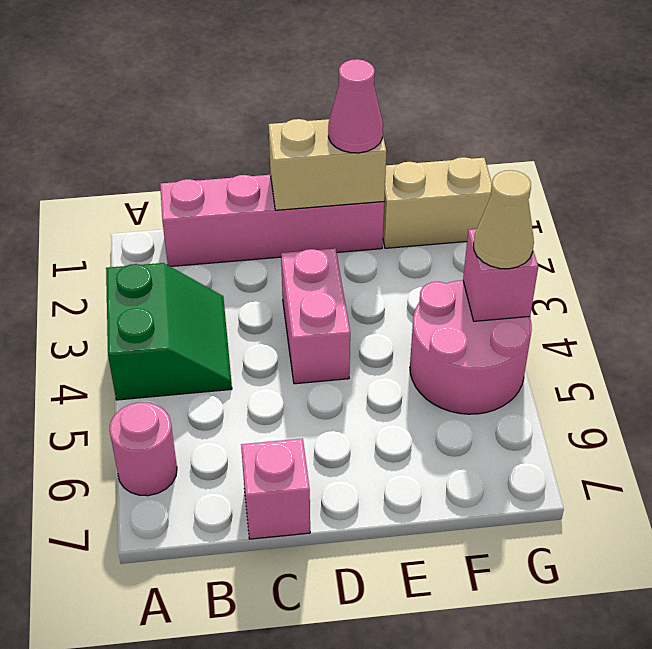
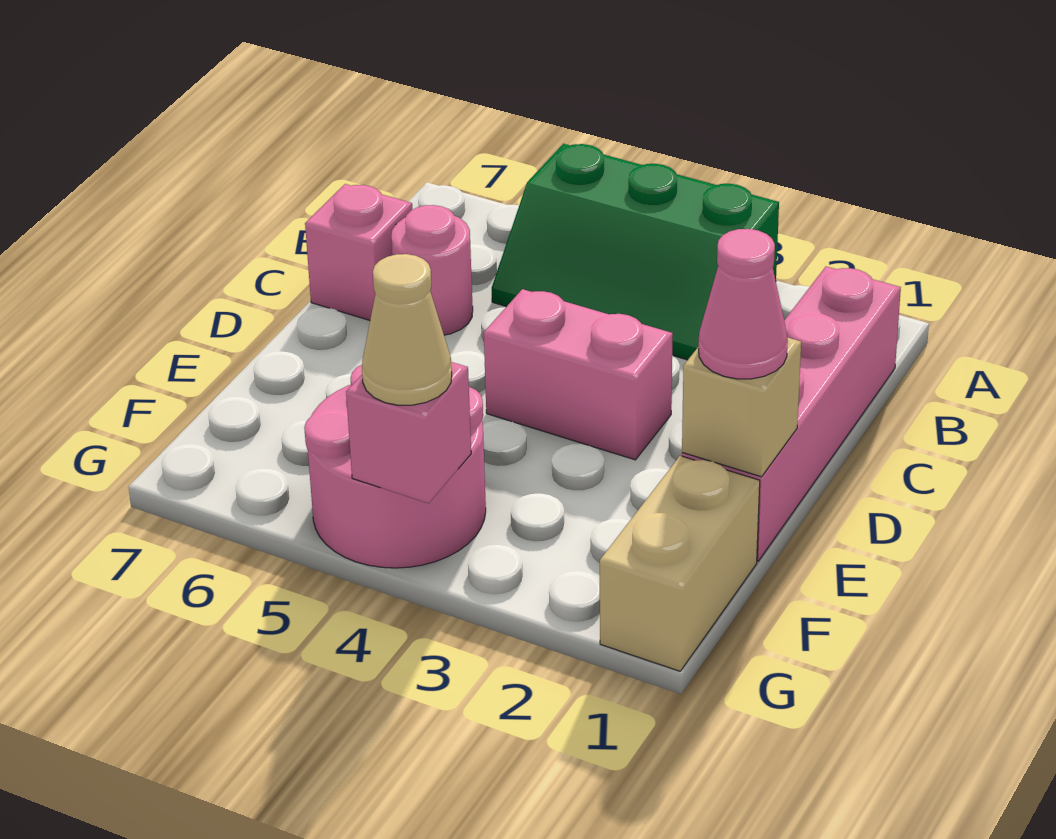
green slope A3:B4 level 1 top A -> green slope A3:B5 level 1 top A
pink round brick A6 level 1 -> pink round brick C6 level 1
tan brick D1:E1 level 2 -> tan brick E1 level 2

